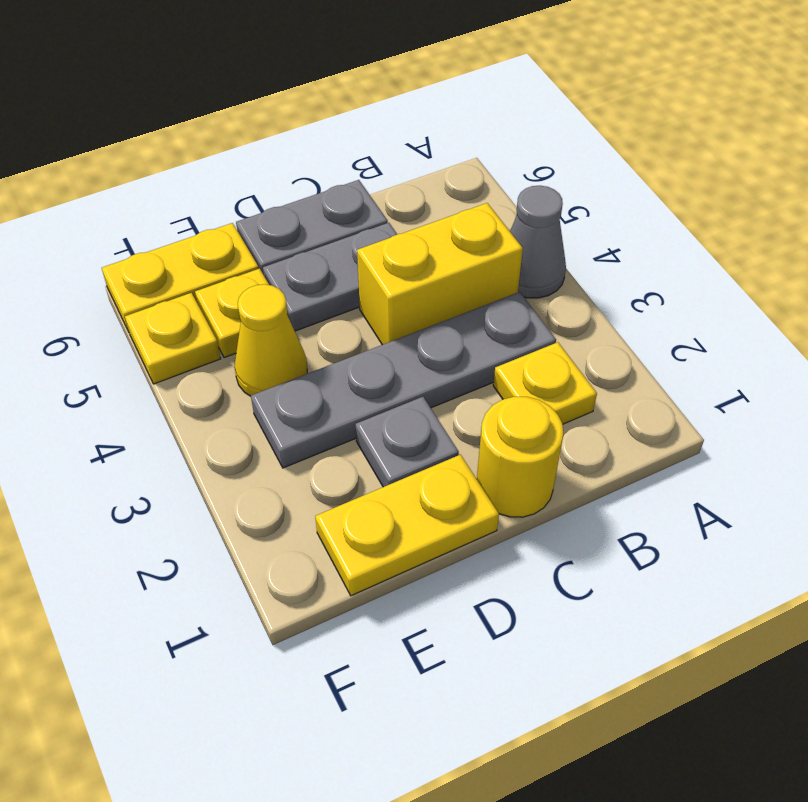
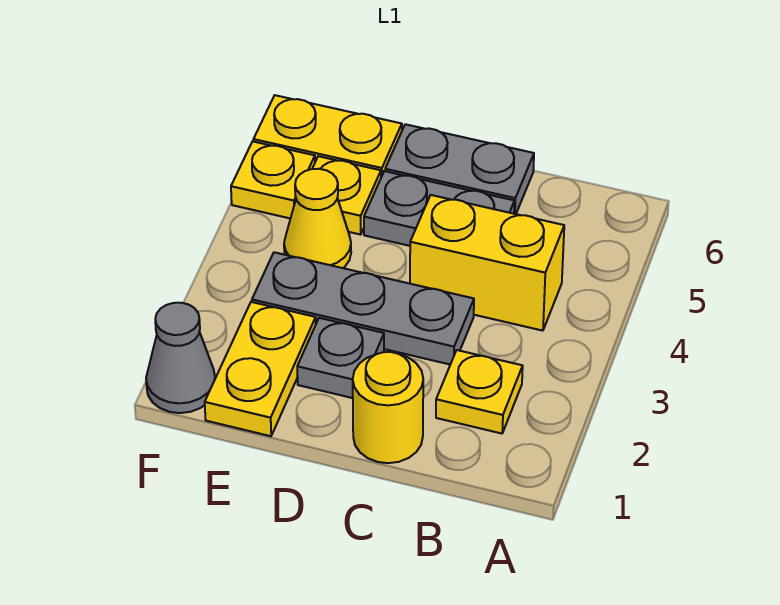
grey cone A4 level 1 -> grey cone F1 level 1
grey plate B3:E3 level 1 -> grey plate C3:E3 level 1
yellow plate D1:E1 level 1 -> yellow plate E1:E2 level 1

